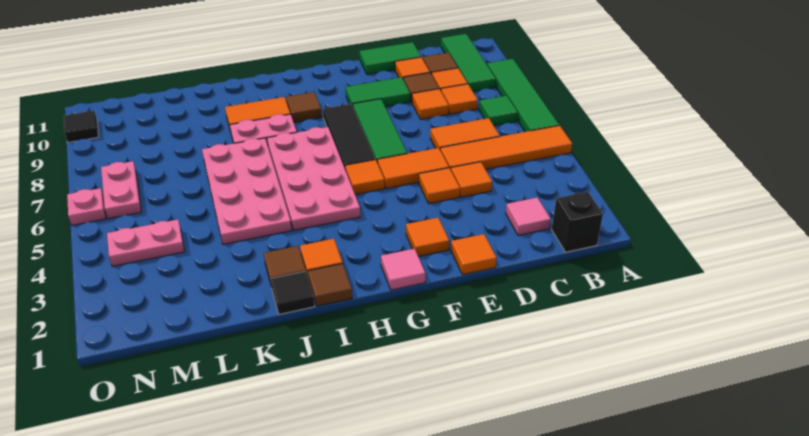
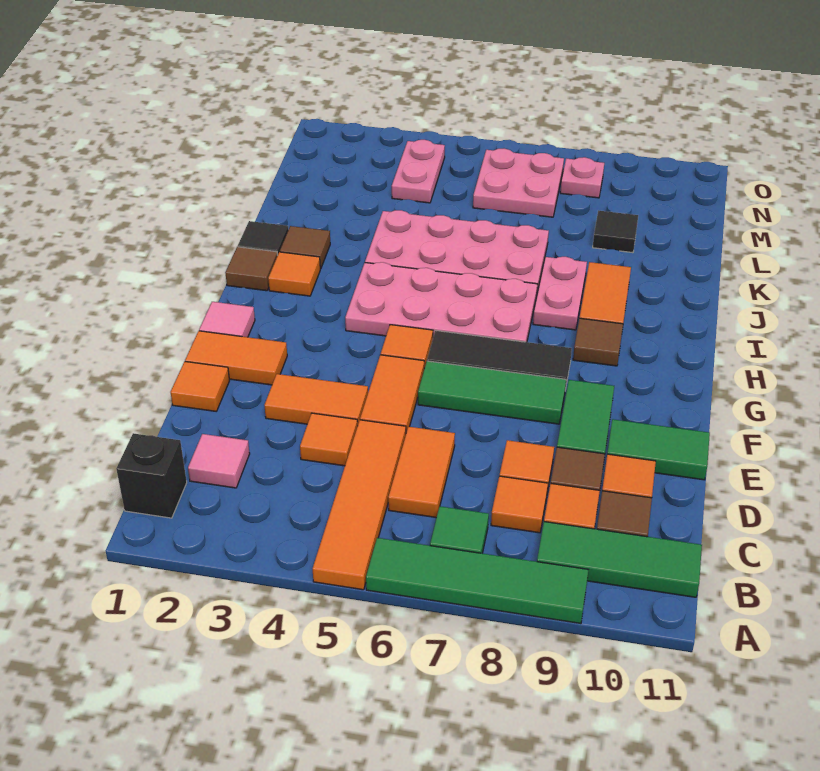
green tile D11:E11 level 1 -> green tile E10:E11 level 1
orange tile E4 level 1 -> orange tile E3:E4 level 1
orange tile F2 level 1 -> orange tile F1:F2 level 1
pink plate N6:N7 level 1 -> pink plate M6:N7 level 1
pink plate O6 level 1 -> pink plate N8 level 1
black tile O10 level 1 -> black tile L9 level 1

